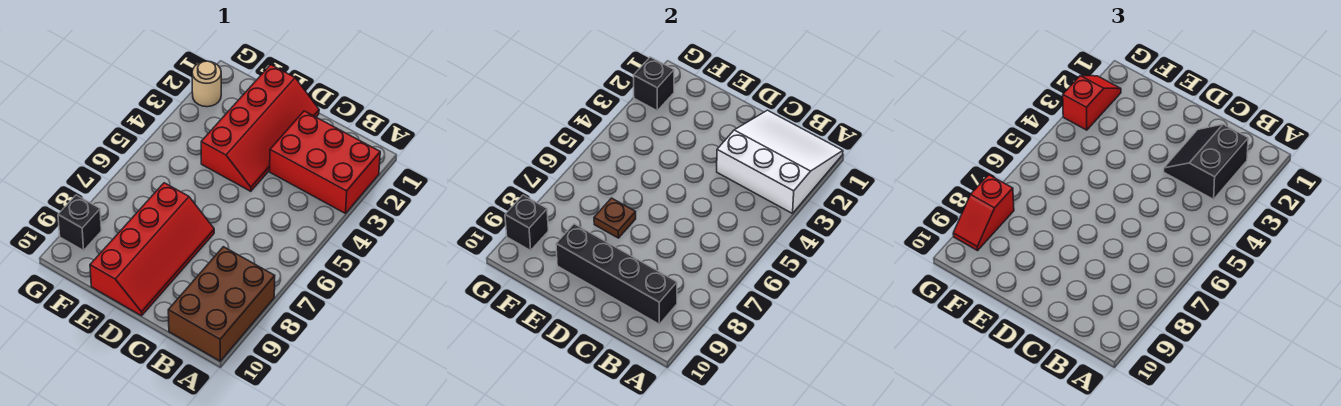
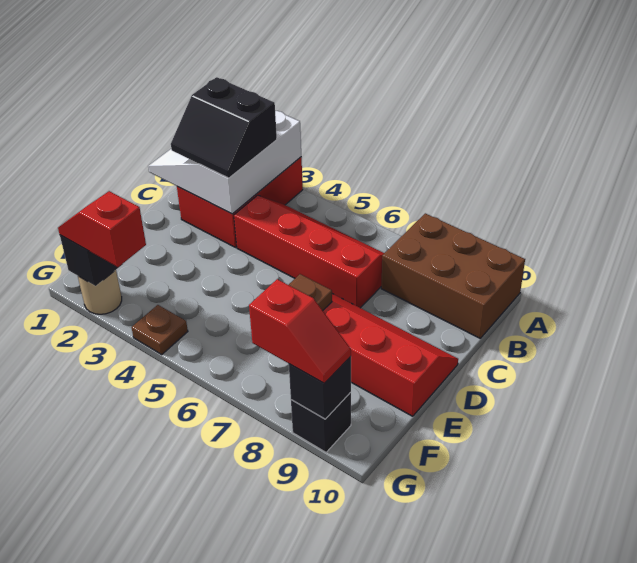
black brick B9:E9 level 2 -> none
red slope D1:E4 level 1 top E -> red slope B4:C7 level 1 top C
none -> brown plate G4 level 1

